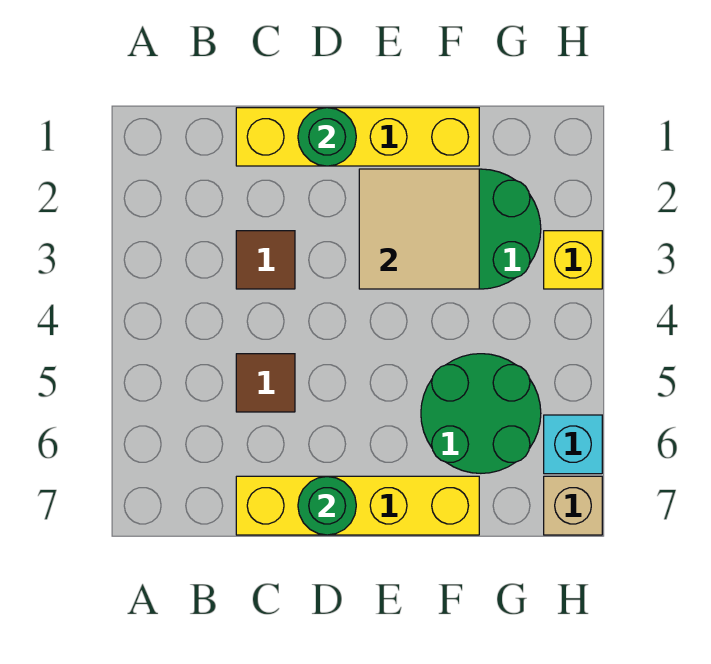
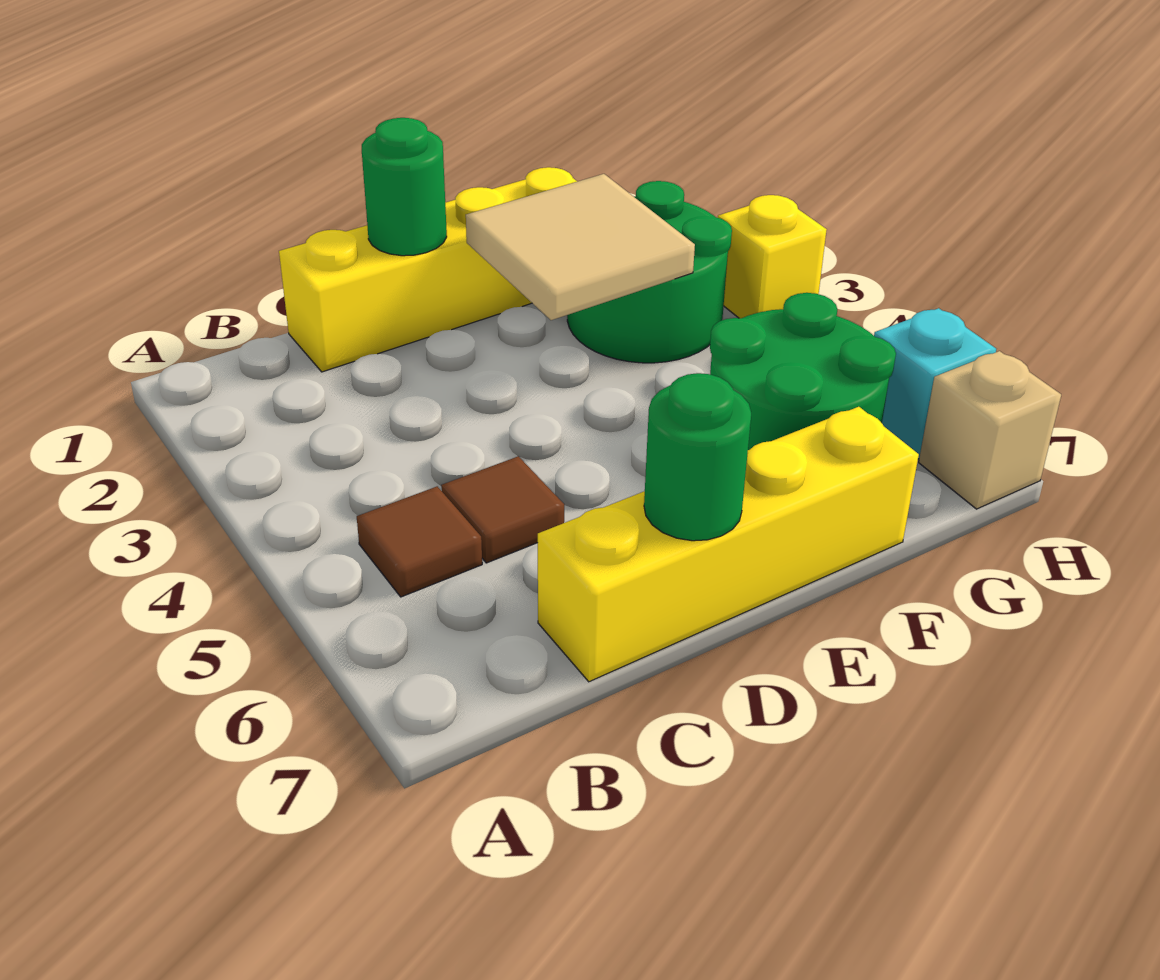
brown tile C3 level 1 -> brown tile B5 level 1

